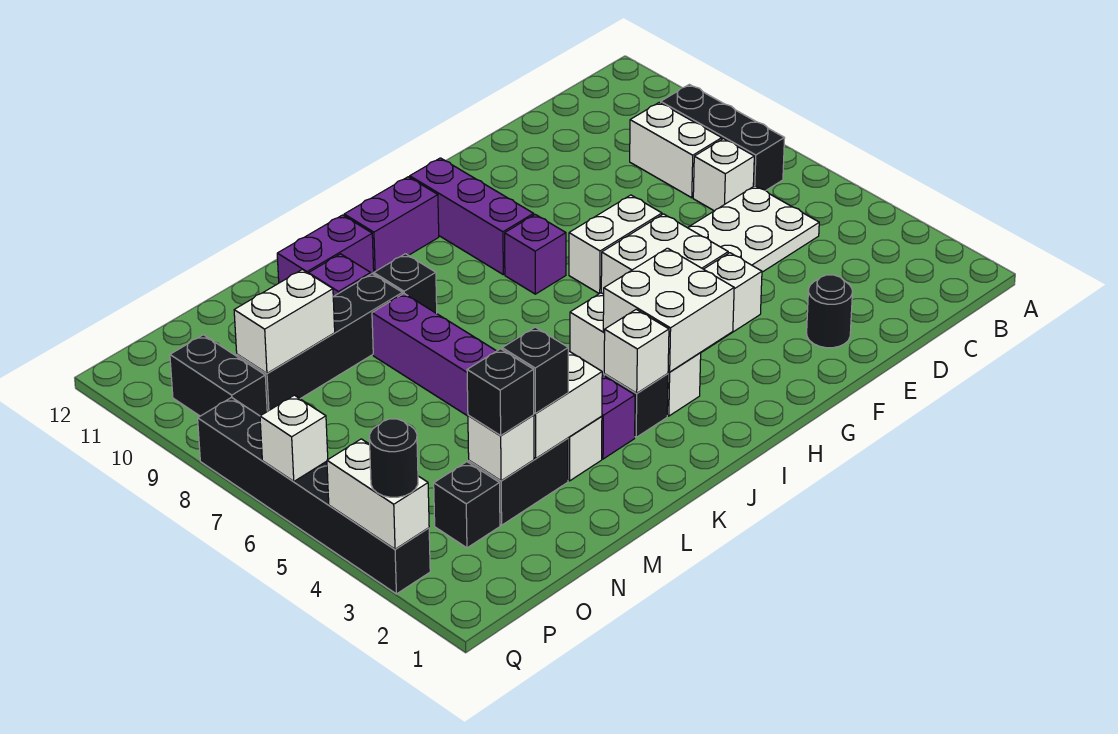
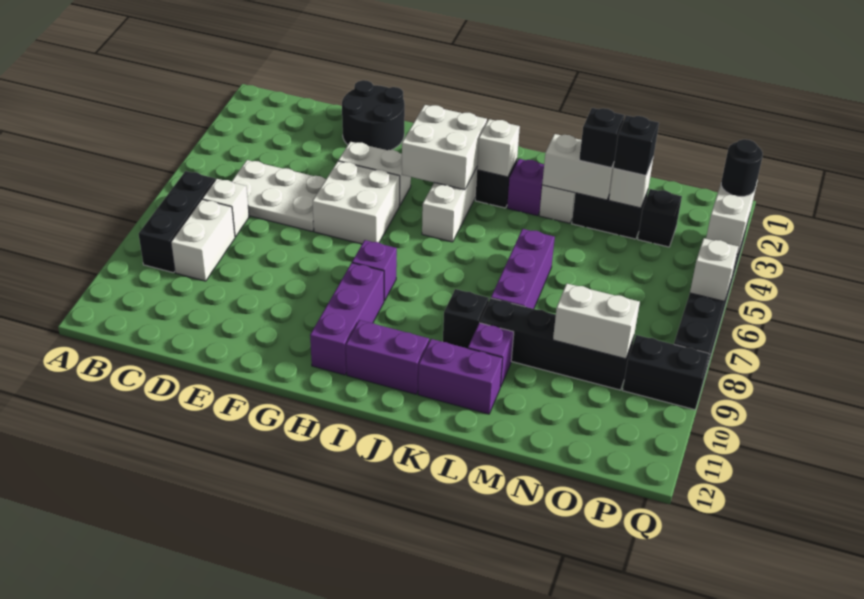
black round brick E2 level 1 -> black round brick E1:F2 level 1
white brick F7:G7 level 1 -> none
black brick P9:P10 level 1 -> black brick P9:Q9 level 1

